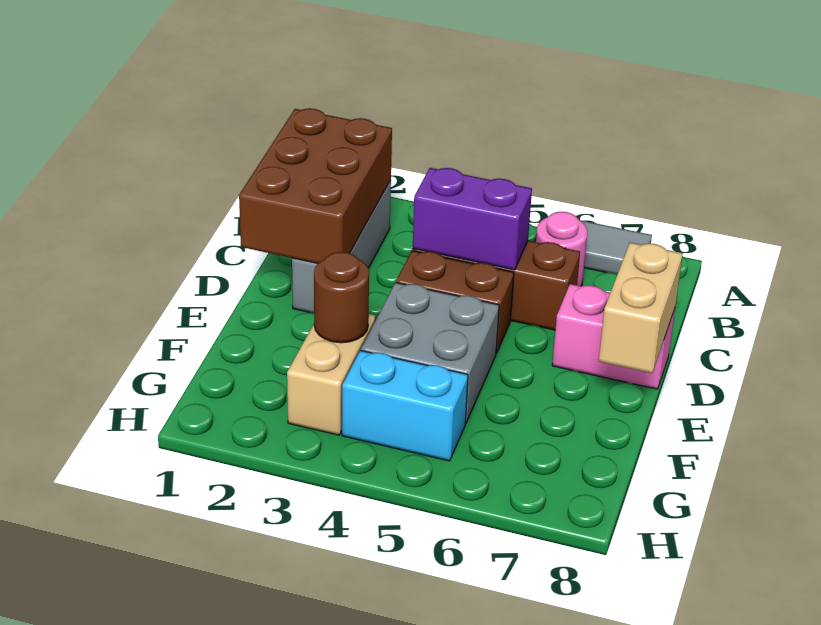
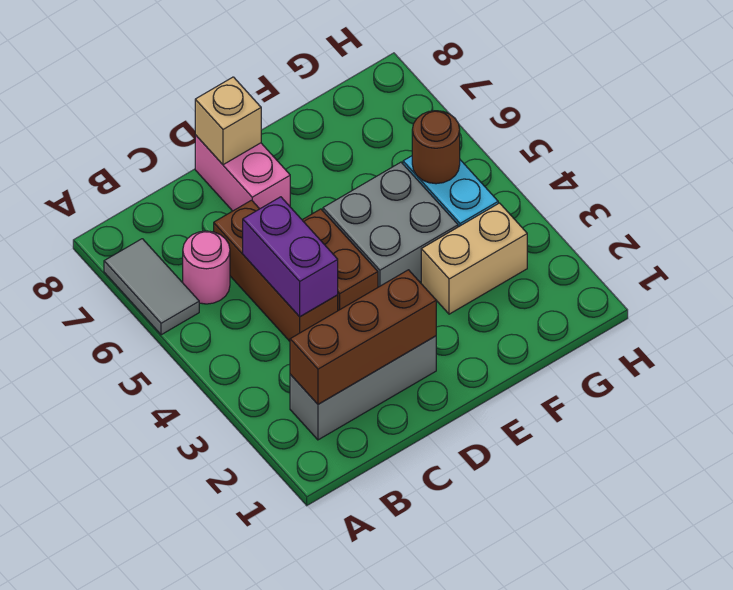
brown brick B1:D2 level 2 -> brown brick B2:D2 level 2
tan brick D8:E8 level 2 -> tan brick D8 level 2
brown round brick F3 level 2 -> brown round brick G5 level 2

